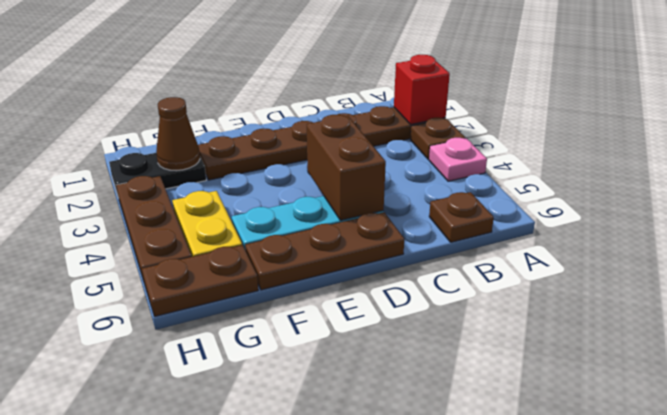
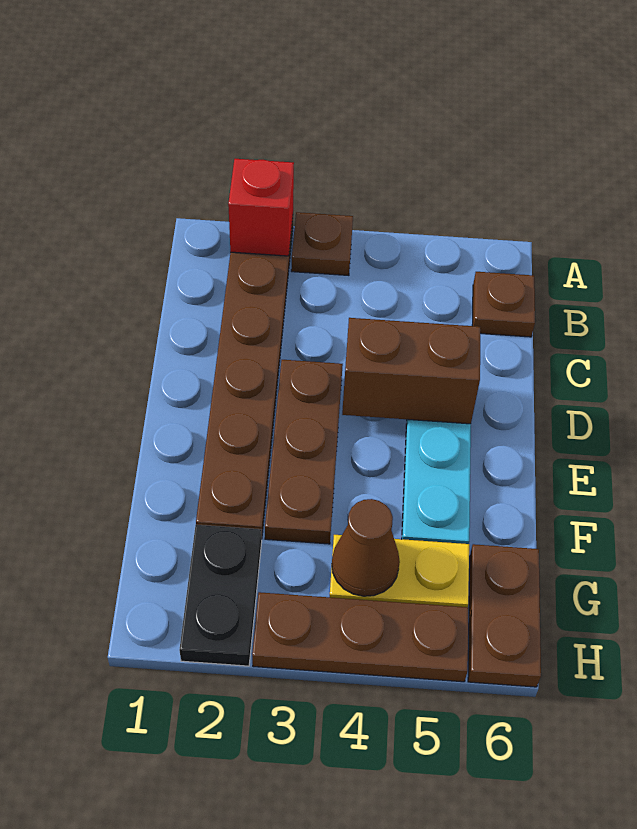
pink plate A4 level 1 -> none
brown plate D6:F6 level 1 -> brown plate D3:F3 level 1
brown cone G2 level 2 -> brown cone G4 level 2

